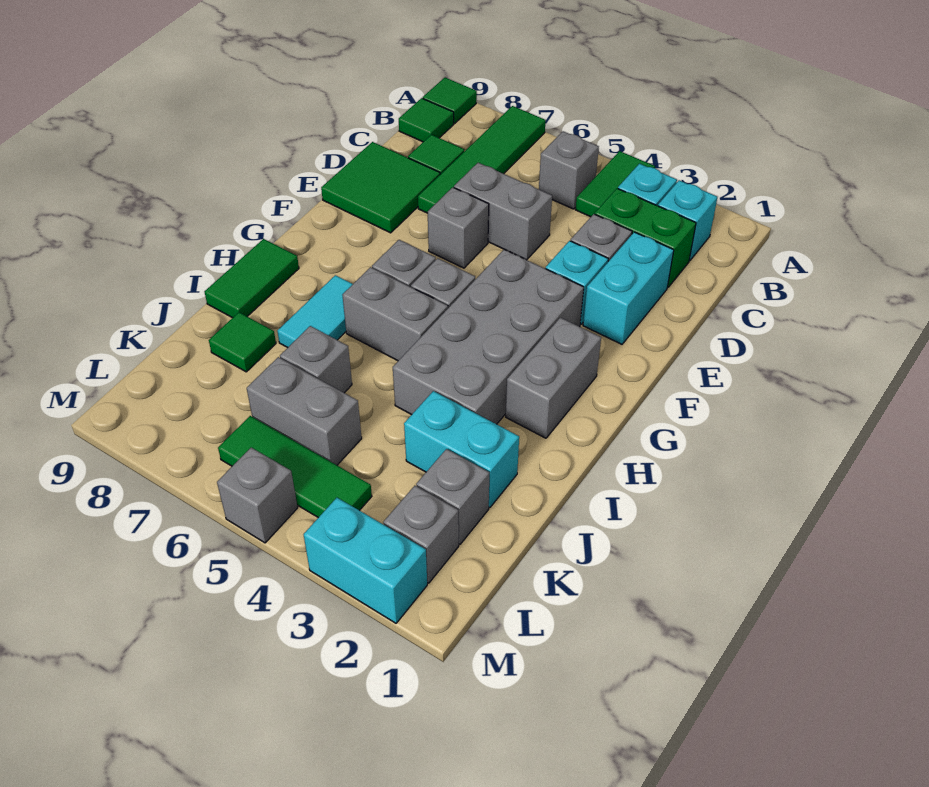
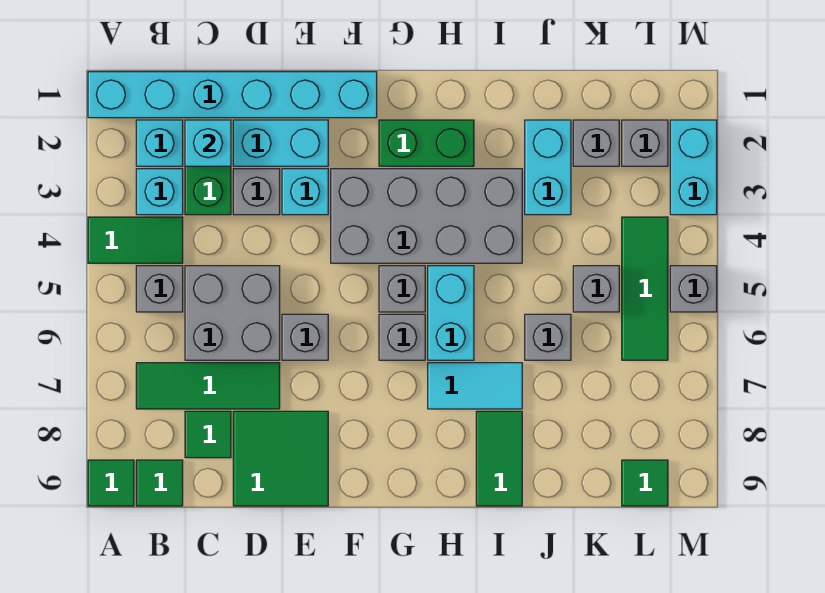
none -> cyan brick A1:F1 level 1
green tile A7:D7 level 1 -> green tile B7:D7 level 1
none -> cyan brick C2 level 2
grey brick D5:D6 level 1 -> grey brick C5:D6 level 1
grey brick G2:H2 level 1 -> green brick G2:H2 level 1
grey brick H5:H6 level 1 -> cyan brick H5:H6 level 1
green tile H9:I9 level 1 -> green tile I8:I9 level 1
green tile J8 level 1 -> green tile L9 level 1
grey brick K5:K6 level 1 -> grey brick K5 level 1

